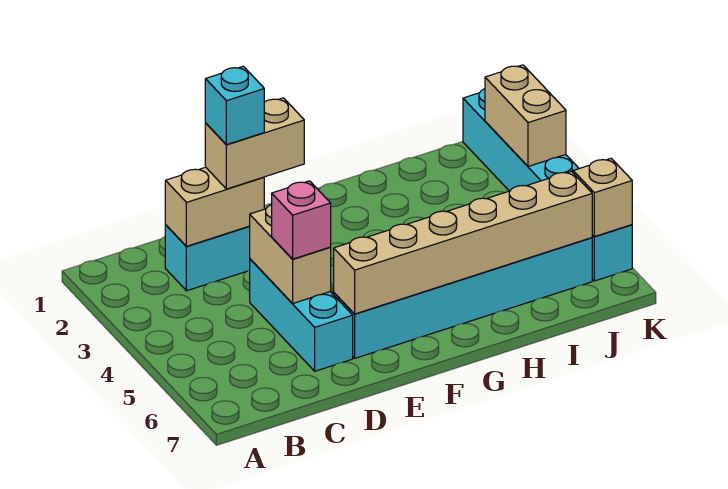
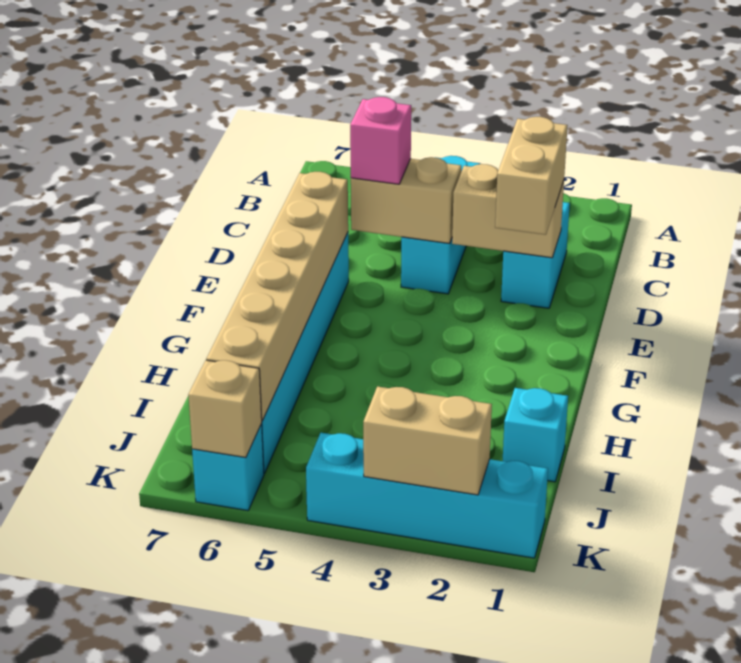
tan brick C2:D2 level 2 -> tan brick D2:D3 level 2
cyan brick D2 level 4 -> cyan brick I1 level 1
cyan brick D4:D6 level 1 -> cyan brick B4:D4 level 1

